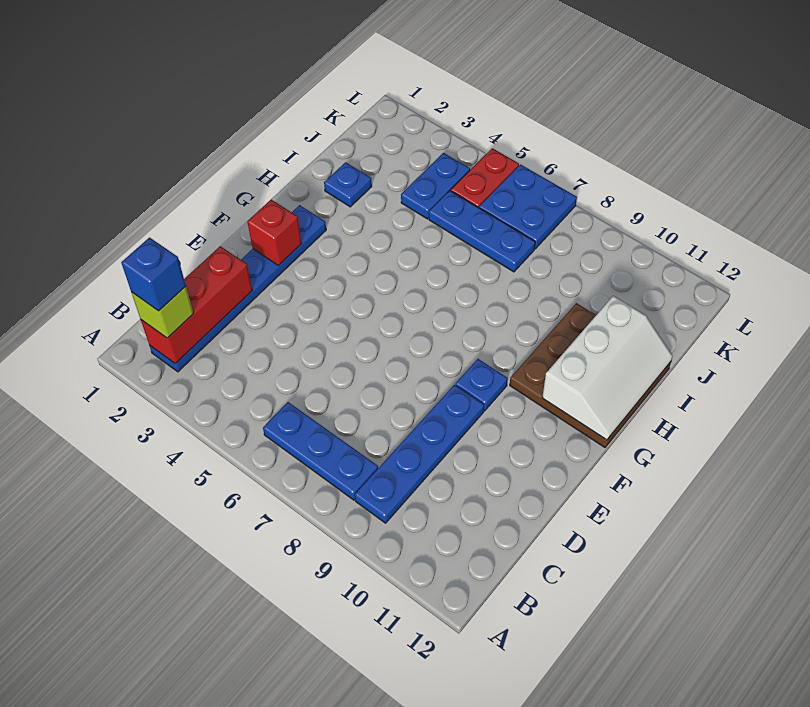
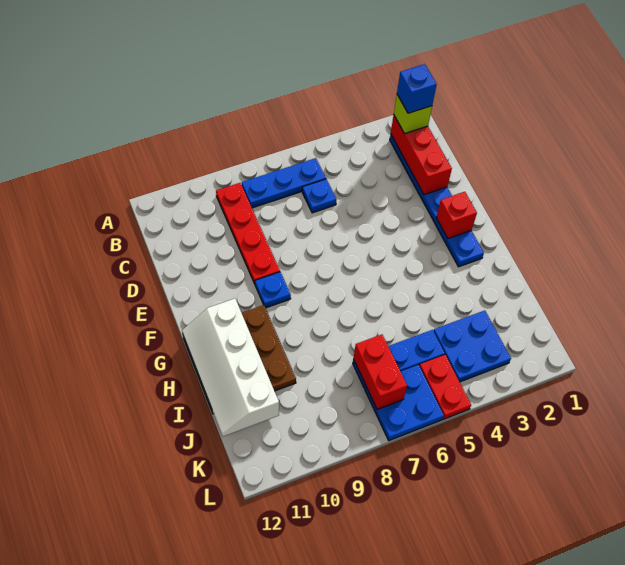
blue plate B9:E9 level 1 -> red plate B9:E9 level 1
white slope G11:I12 level 2 top 11 -> white slope G11:J12 level 2 top 11
blue plate I2 level 1 -> blue plate C6 level 1
blue plate J4:K4 level 1 -> blue plate J3:K4 level 1
none -> red brick J7:K7 level 2

